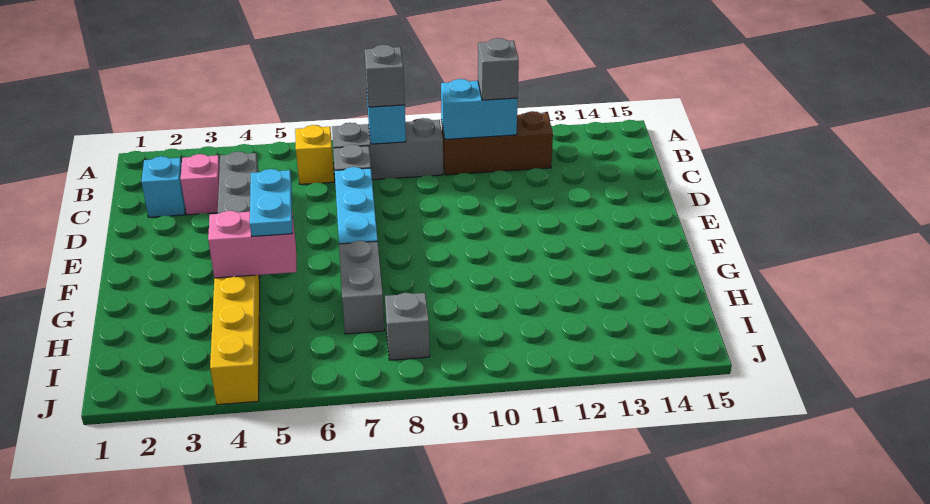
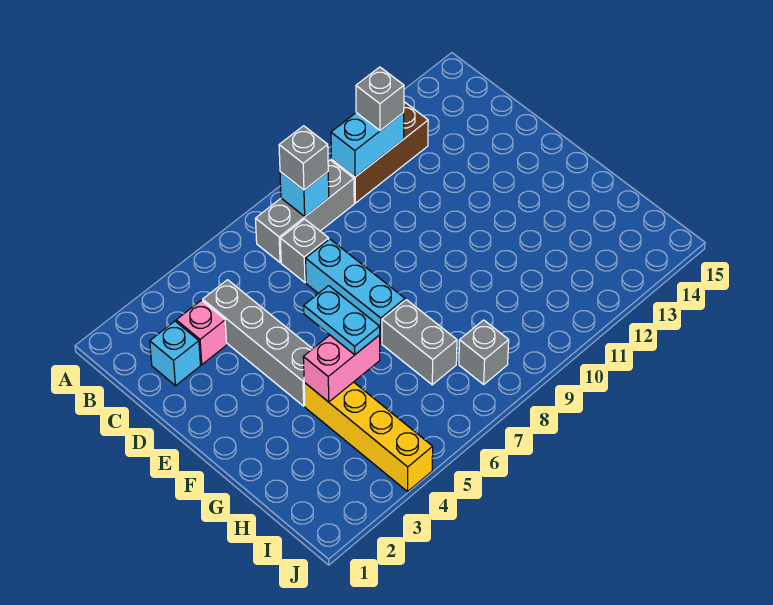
yellow brick B6 level 1 -> none

